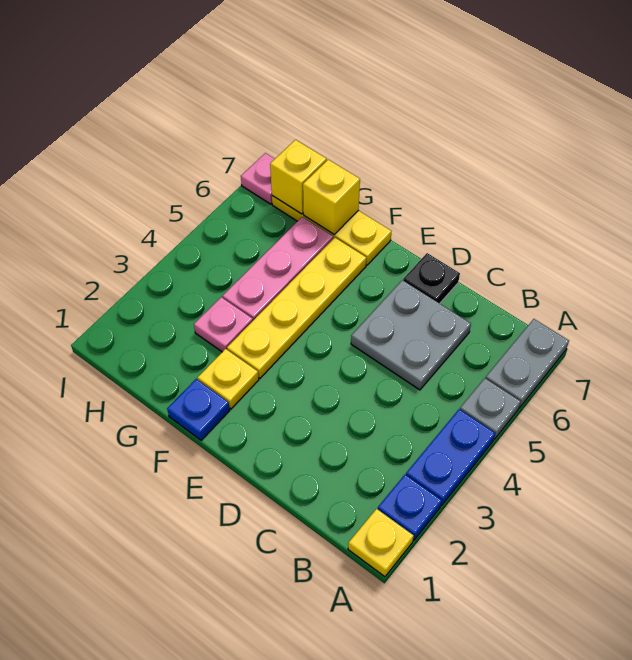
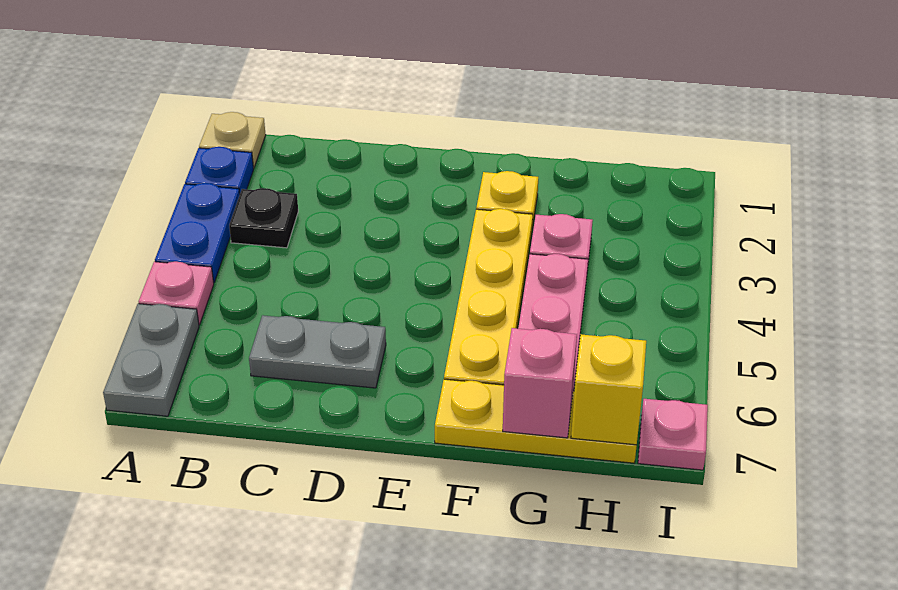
yellow plate A1 level 1 -> tan plate A1 level 1
grey plate A5 level 1 -> pink plate A5 level 1
grey plate C5:D6 level 1 -> grey plate C6:D6 level 1
black plate D7 level 1 -> black plate B3 level 1
blue plate F1 level 1 -> none
yellow brick G7 level 2 -> pink brick G7 level 2

